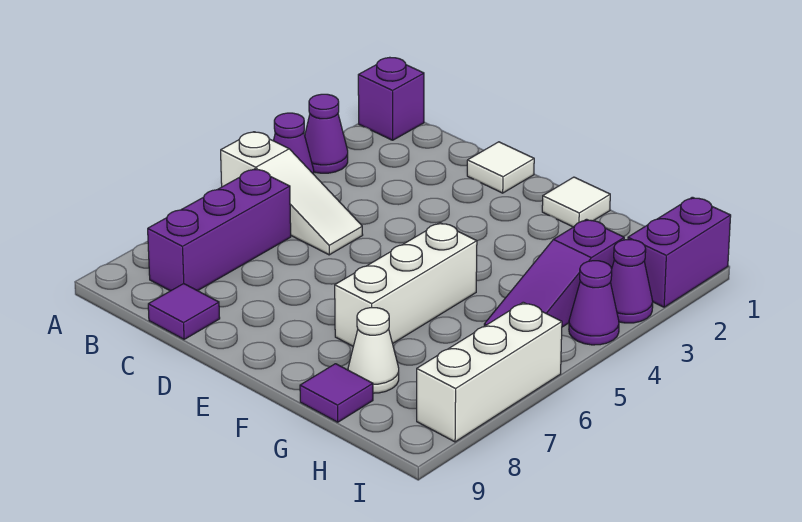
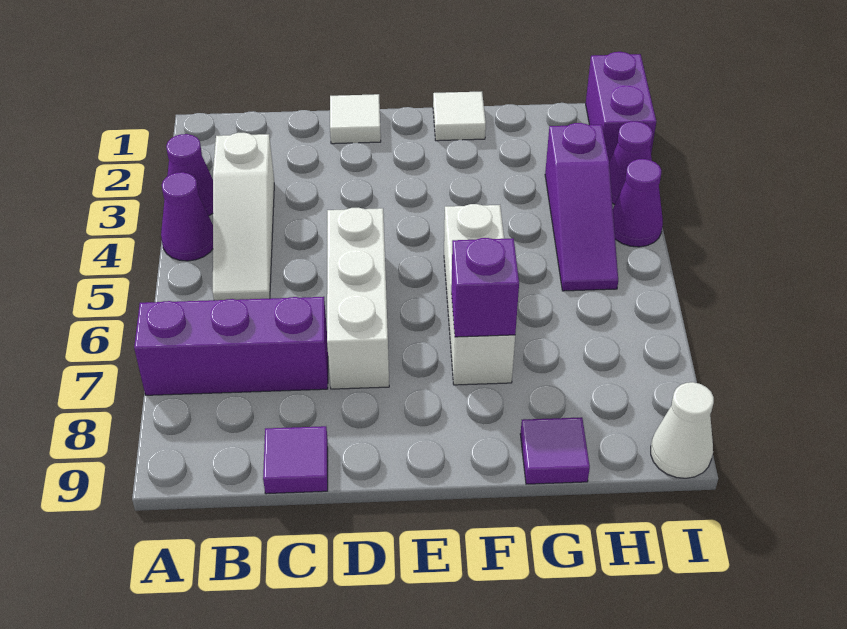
purple brick A1 level 1 -> purple brick F7 level 2
white slope A5:C5 level 1 top A -> white slope B3:B5 level 1 top 3
purple brick B6:B8 level 1 -> purple brick A7:C7 level 1
white cone G8 level 1 -> white cone I9 level 1
white brick I6:I8 level 1 -> white brick D5:D7 level 1

